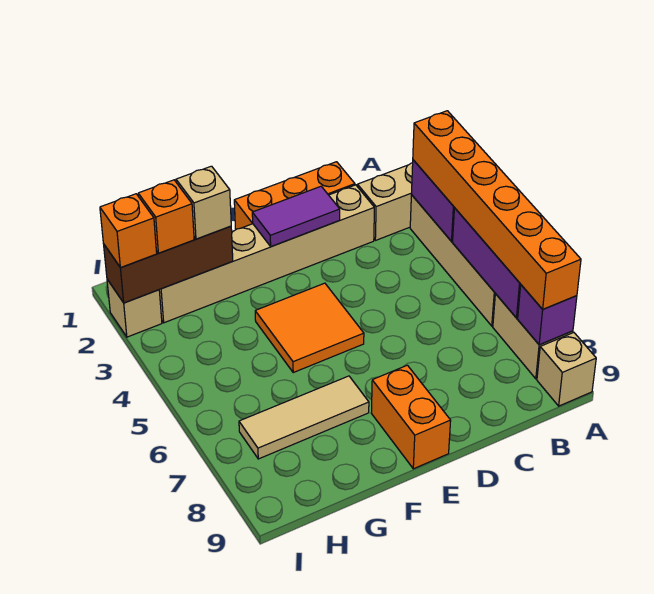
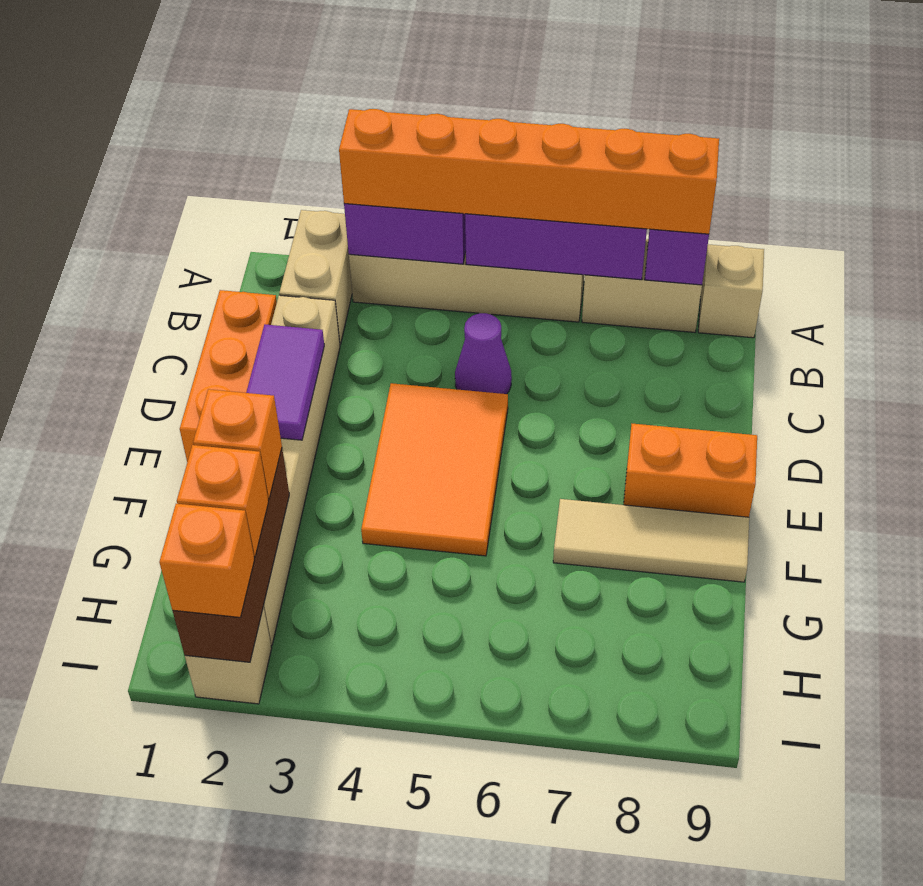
none -> purple cone C5 level 1
orange tile E4:F5 level 1 -> orange tile D4:F5 level 1
tan tile F7:H7 level 1 -> tan tile F7:F9 level 1
tan brick G2 level 3 -> orange brick G2 level 3

